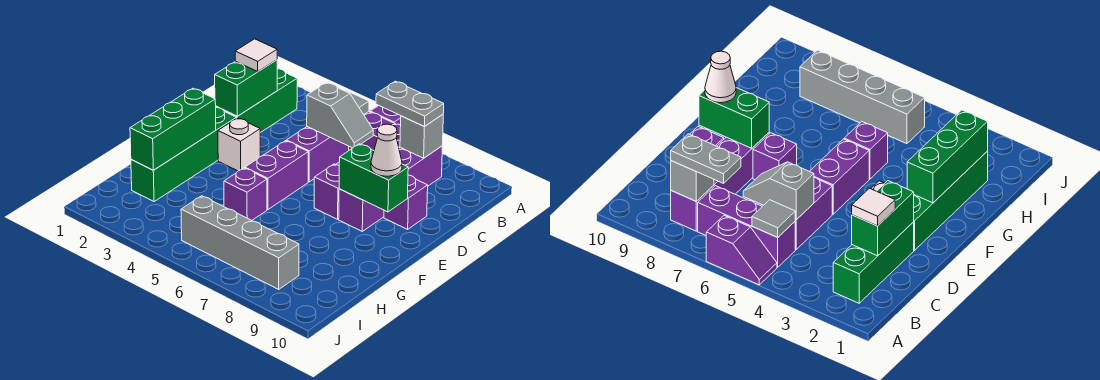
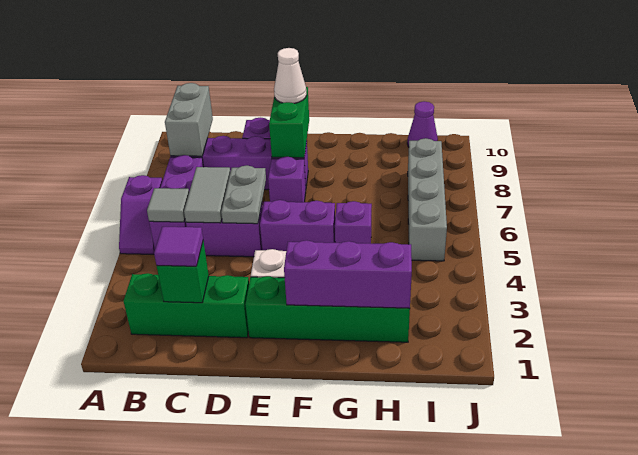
grey plate B7:B8 level 3 -> grey plate D5:D6 level 2
grey brick B8 level 2 -> grey brick B8:B9 level 2
green brick C2:D2 level 2 -> green brick C2 level 2
white tile C2 level 3 -> purple tile C2 level 3
grey slope C5:C6 level 2 top 5 -> grey tile C5:C6 level 2
green brick F2:H2 level 2 -> purple brick F2:H2 level 2
none -> purple cone I10 level 1

